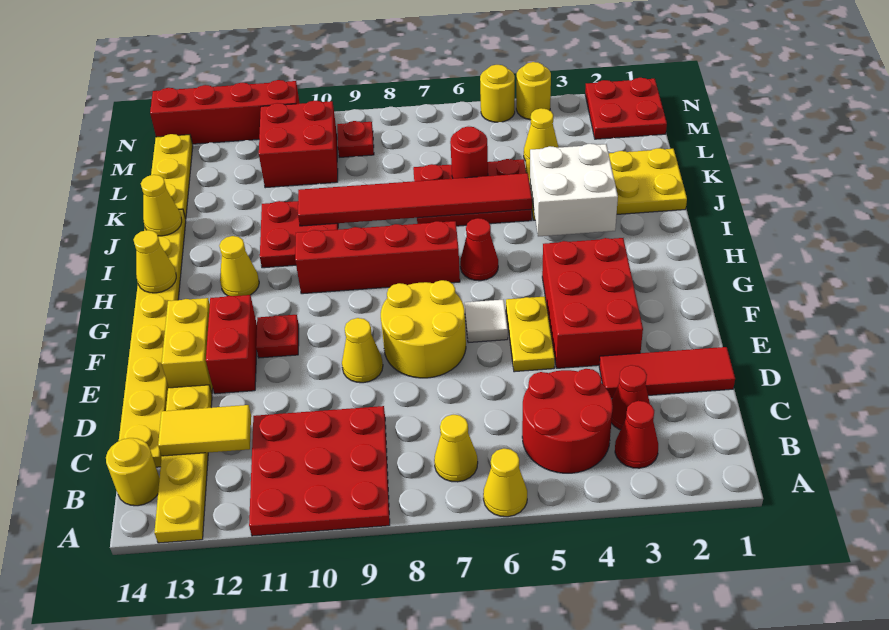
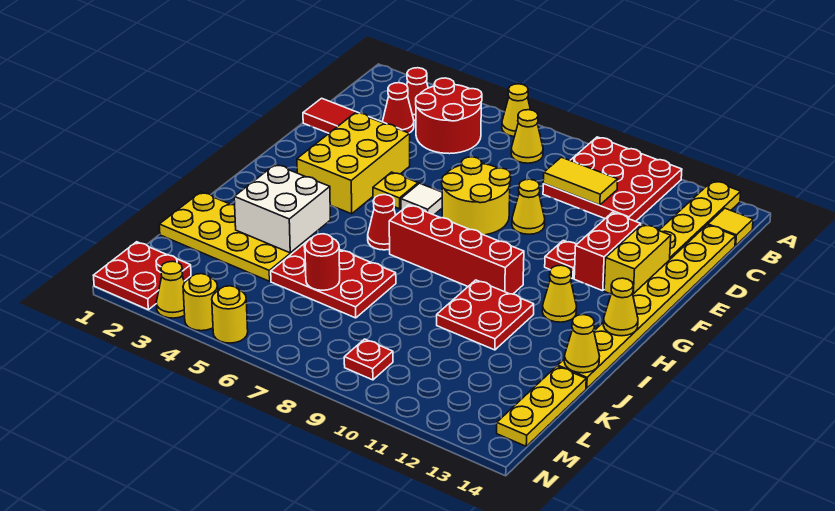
yellow round brick B14 level 1 -> yellow tile B14 level 1
yellow tile C12:C13 level 2 -> yellow tile C9:C10 level 2
red brick E3:G4 level 1 -> yellow brick E3:G4 level 1
yellow plate E5:F5 level 1 -> yellow plate F5 level 1
red tile J5:J10 level 2 -> none
yellow cone L4 level 1 -> yellow cone N3 level 1
red brick L10:M11 level 1 -> none
red brick N11:N14 level 1 -> none

